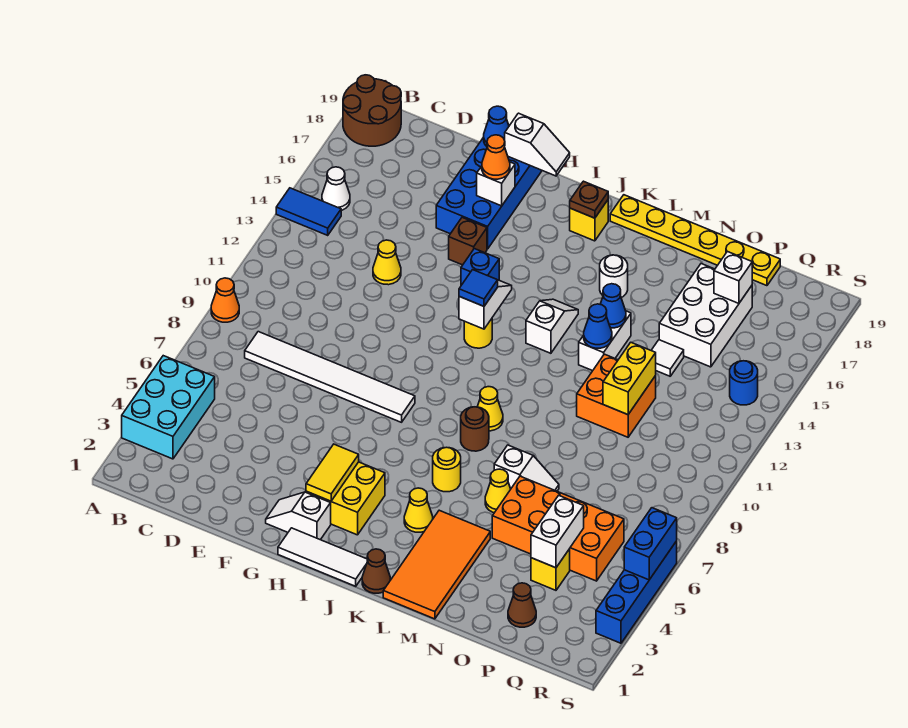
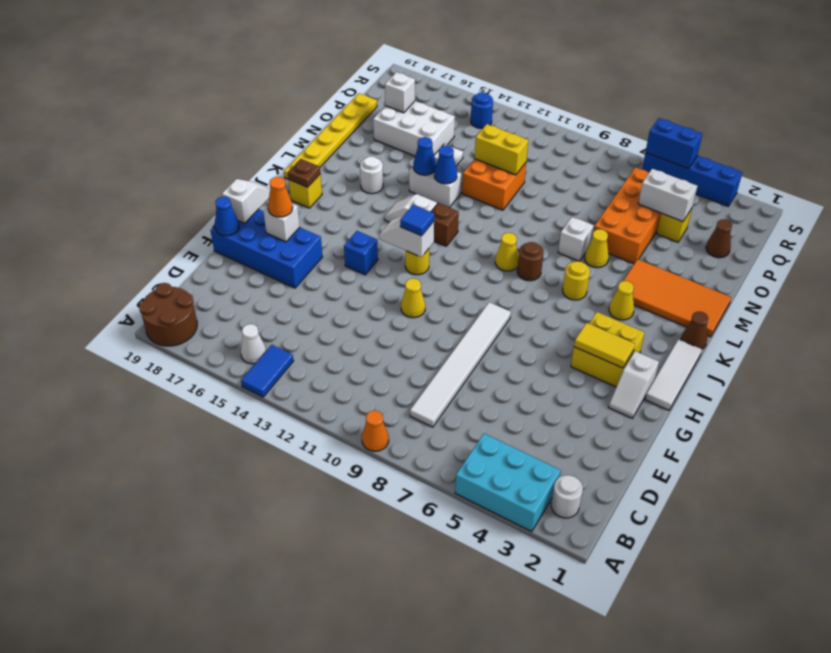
none -> white round brick B2 level 1
yellow cone E13 level 1 -> yellow cone G11 level 1
brown brick G15 level 1 -> brown brick K12 level 1

